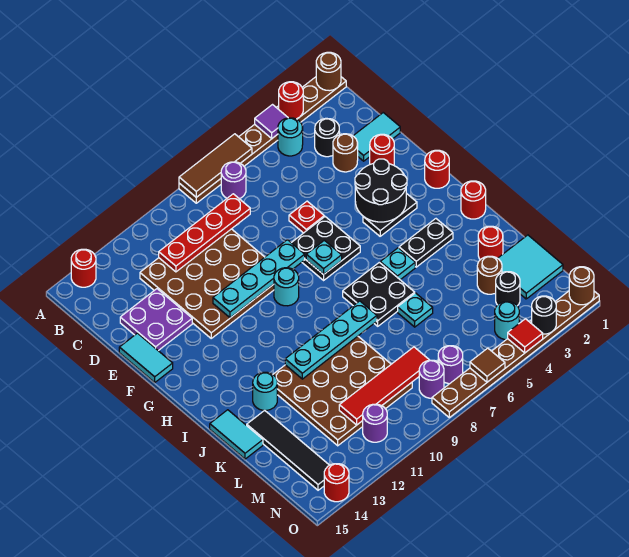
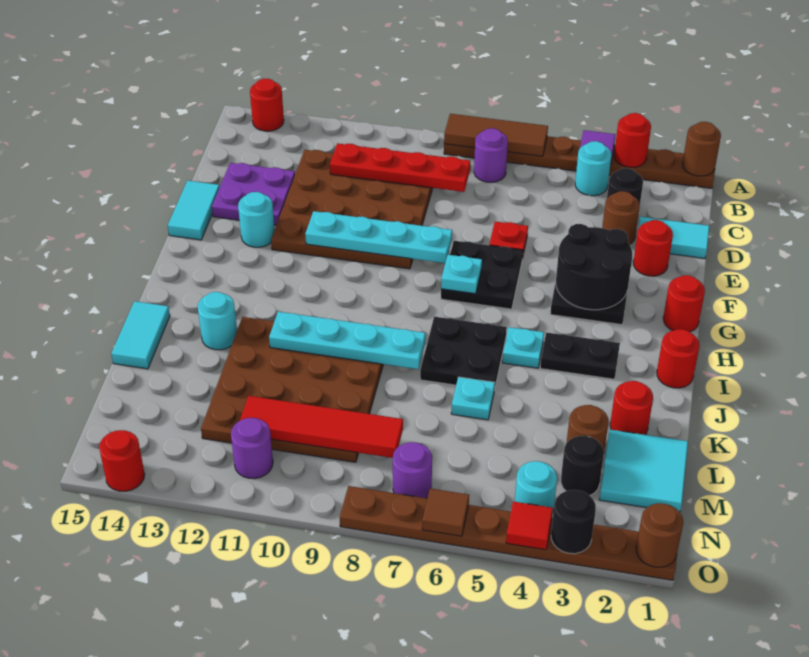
cyan round brick G9 level 1 -> cyan round brick F13 level 1
black tile K14:N14 level 1 -> none
purple round brick N8 level 1 -> none

